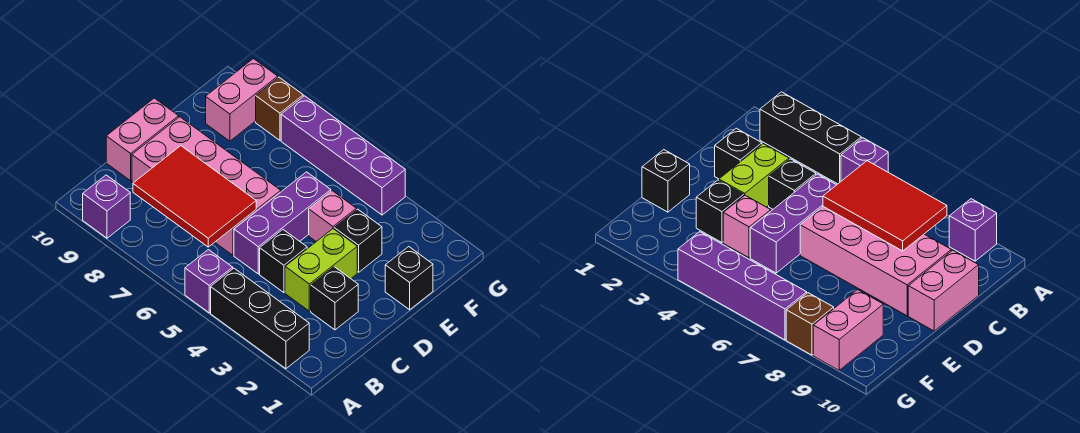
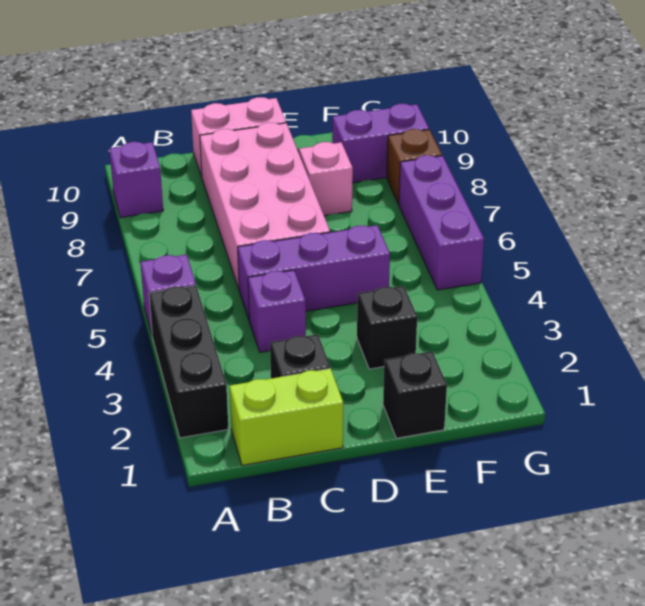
red tile B6:C8 level 2 -> none
lime brick C3:D3 level 1 -> lime brick B1:C1 level 1
black brick C4 level 1 -> purple brick C4 level 1
pink brick E4 level 1 -> pink brick E8 level 1
pink brick F9:G9 level 1 -> purple brick F9:G9 level 1
purple brick G4:G7 level 1 -> purple brick G5:G7 level 1

